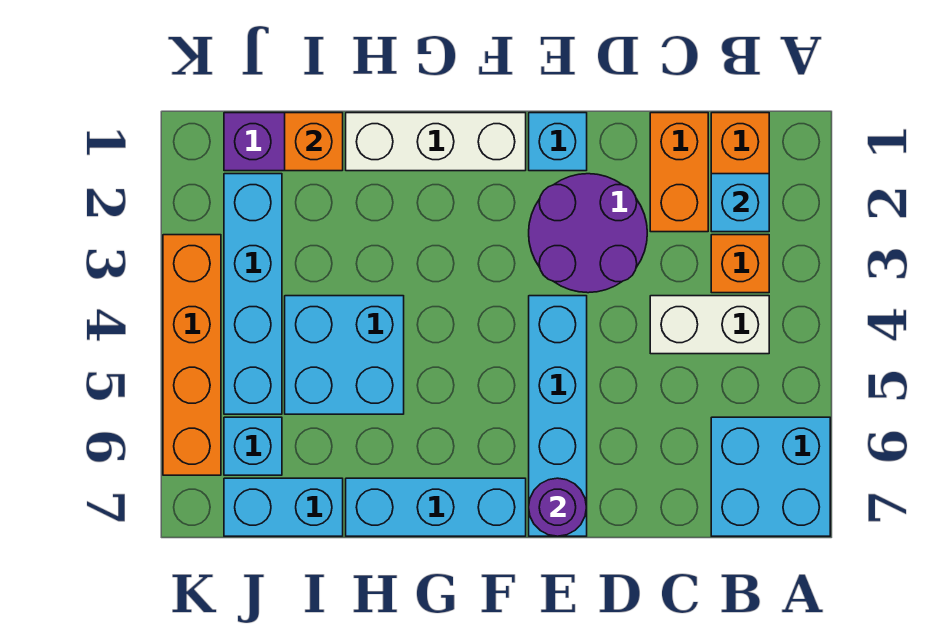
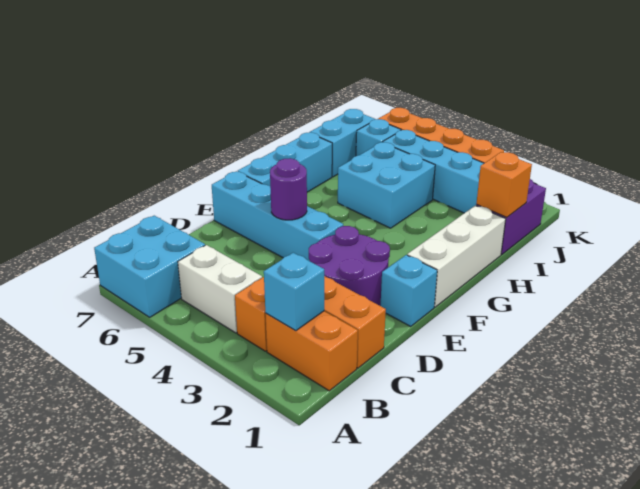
white brick B4:C4 level 1 -> white brick B4:B5 level 1
purple round brick E7 level 2 -> purple round brick E5 level 2

